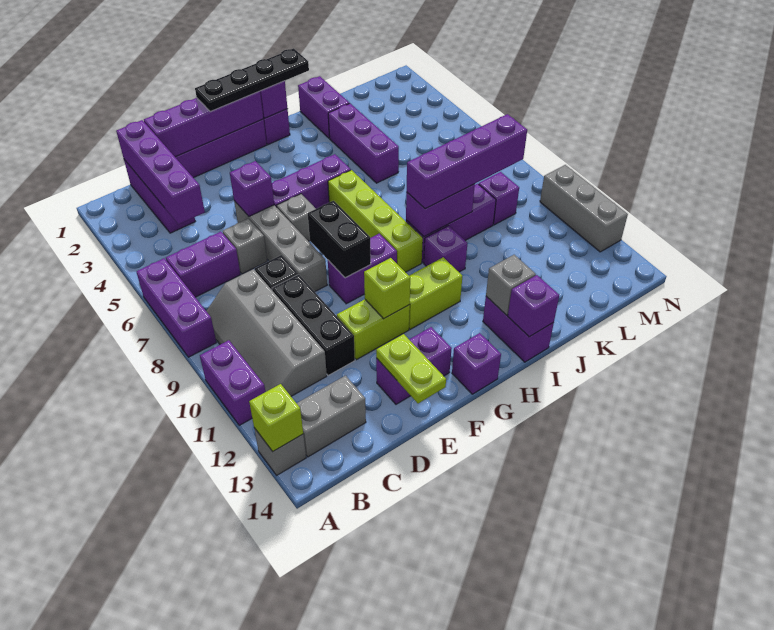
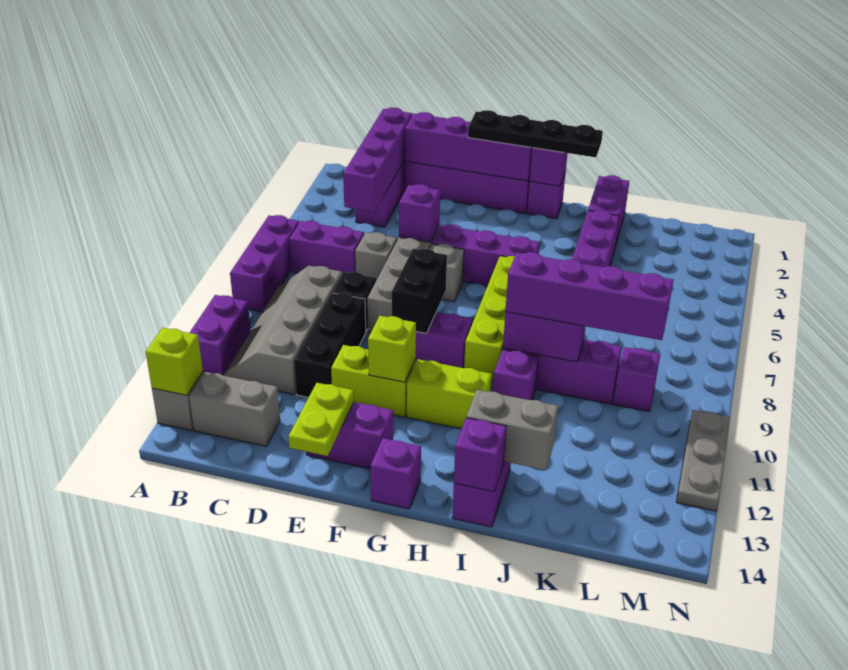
grey brick I13 level 2 -> grey brick I13:J13 level 2
grey brick N10:N12 level 1 -> grey plate N10:N12 level 1

